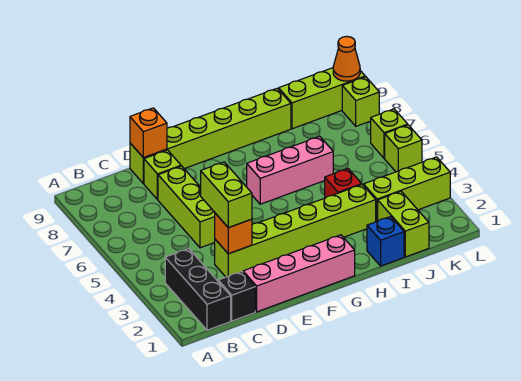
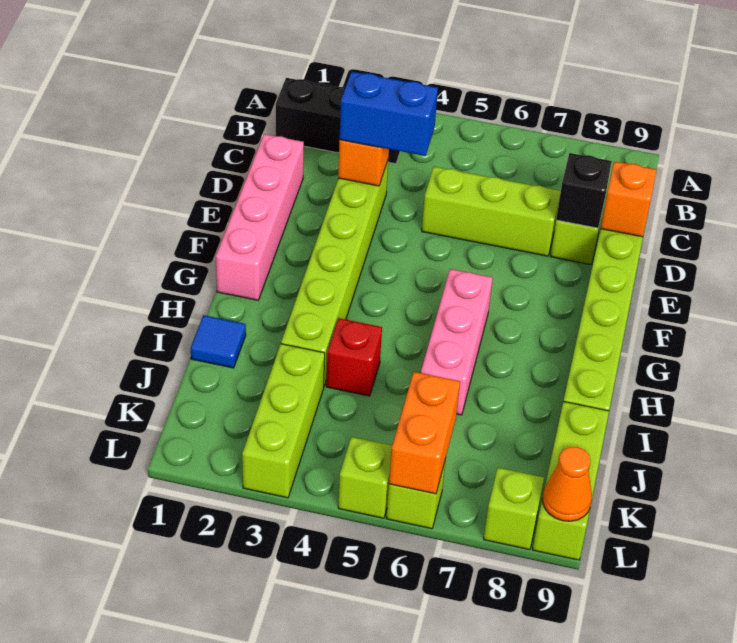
black brick C1 level 1 -> black brick D8 level 2
lime brick D3:D4 level 3 -> blue brick D3:D4 level 3
blue brick I1 level 1 -> blue tile I1 level 1
lime brick J1:J2 level 1 -> none
none -> orange brick K6:L6 level 2

